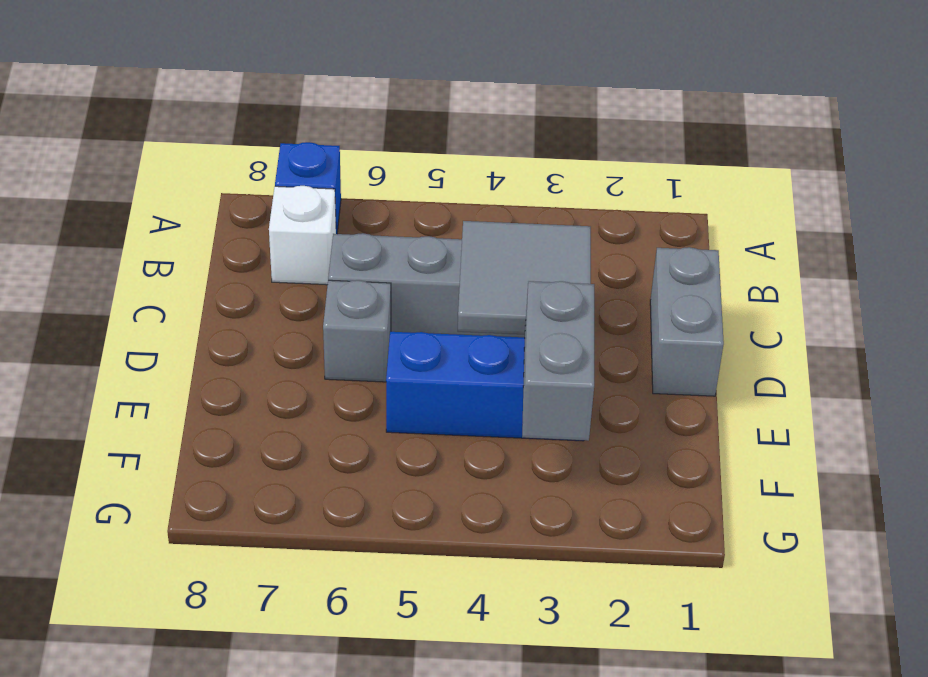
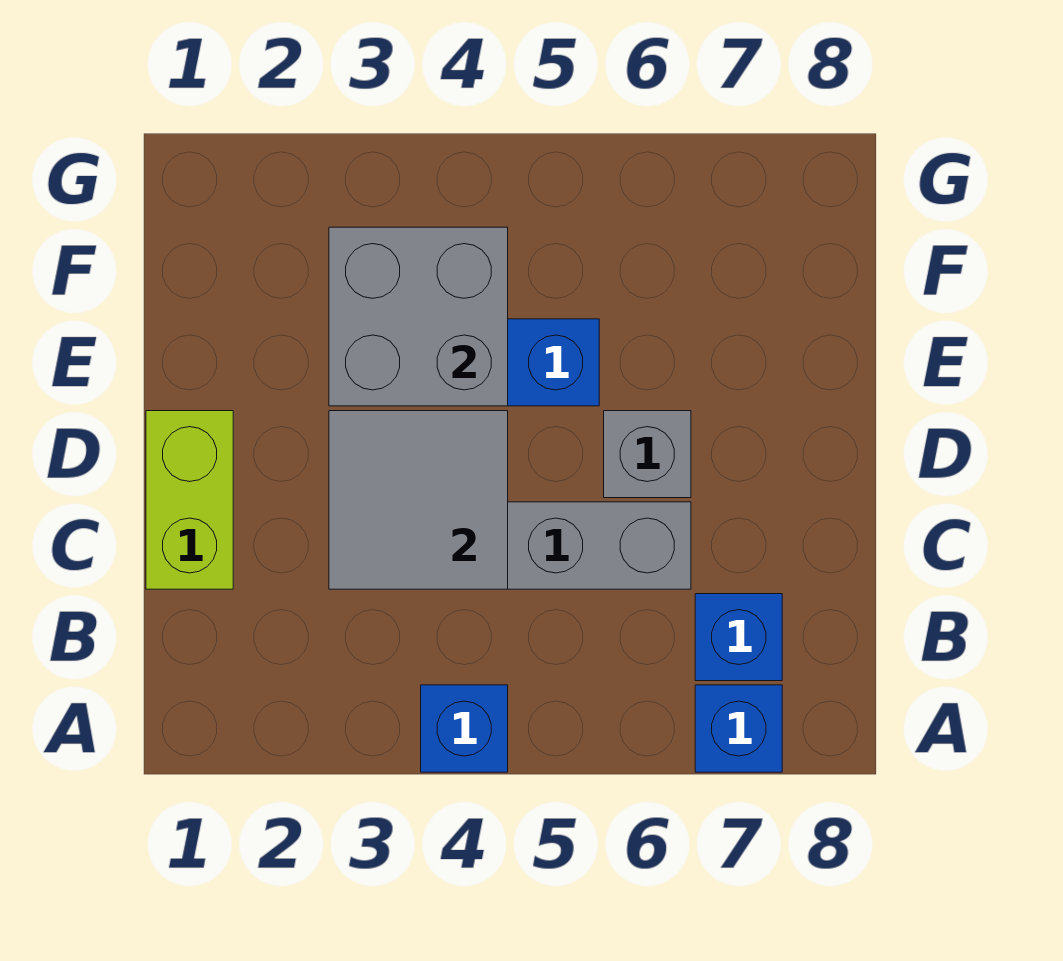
none -> blue brick A4 level 1
white brick B7 level 1 -> blue brick B7 level 1
grey brick C1:D1 level 1 -> lime brick C1:D1 level 1
grey brick E3:F3 level 2 -> grey brick E3:F4 level 2

